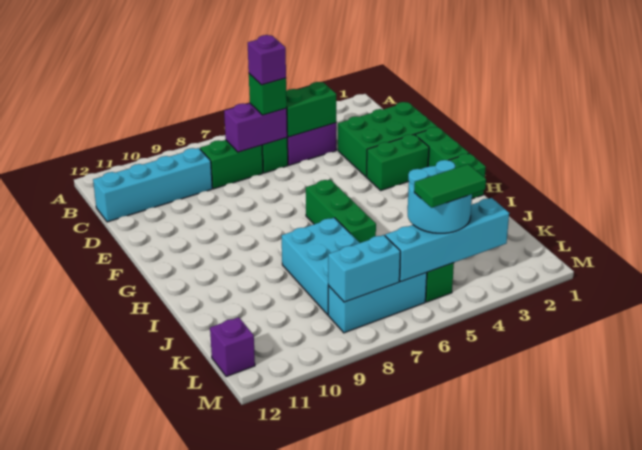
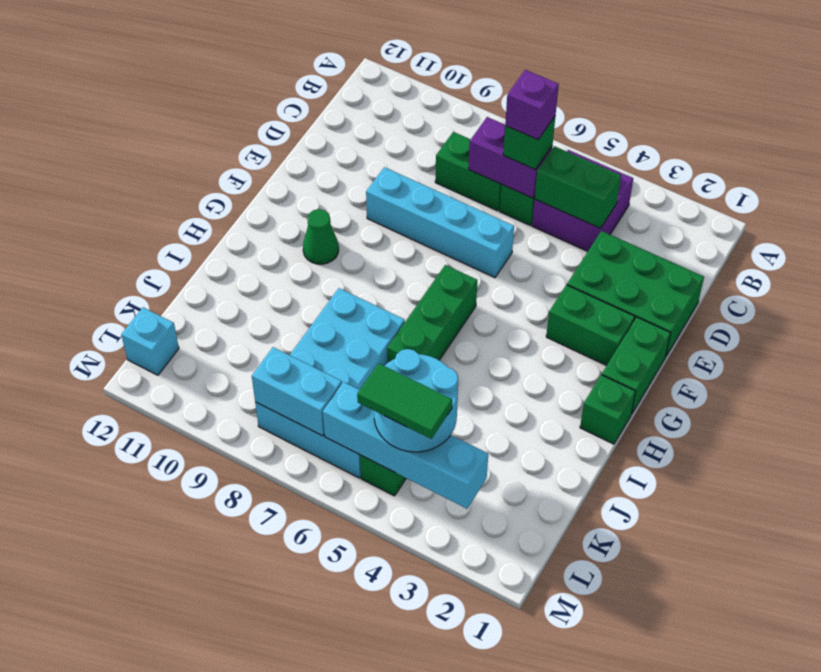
cyan brick C9:C12 level 1 -> cyan brick E6:E9 level 1
none -> green cone G10 level 1
purple brick L12 level 1 -> cyan brick L12 level 1

